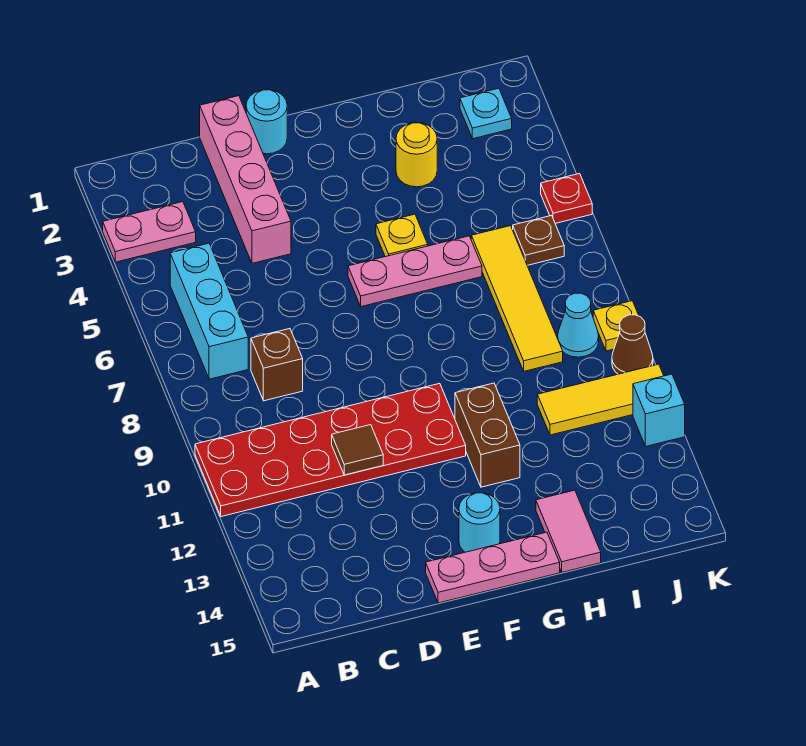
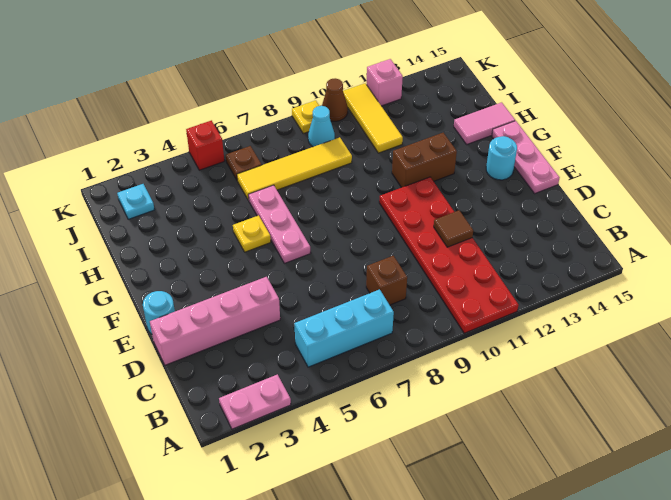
pink plate A3:B3 level 1 -> pink plate A2:A3 level 1
yellow round brick H3 level 1 -> none
red plate K5 level 1 -> red brick K5 level 1
cyan brick K12 level 1 -> pink brick K12 level 1

